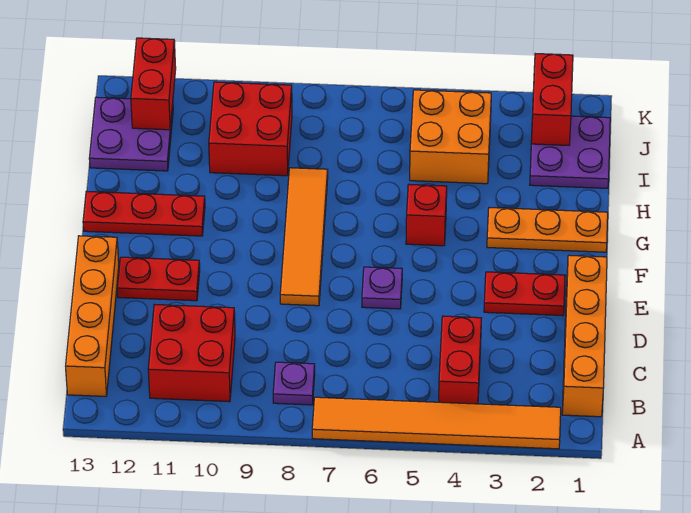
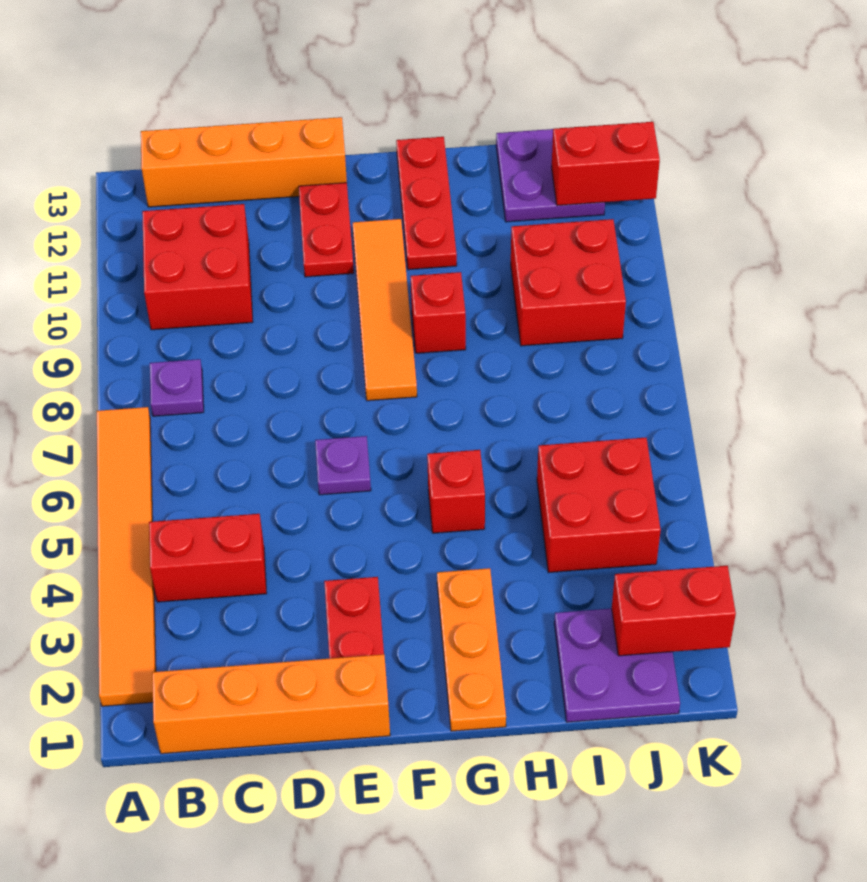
orange tile E8:H8 level 1 -> orange tile F8:F11 level 1
none -> red brick G9 level 1
orange brick I4:J5 level 1 -> red brick I4:J5 level 1

